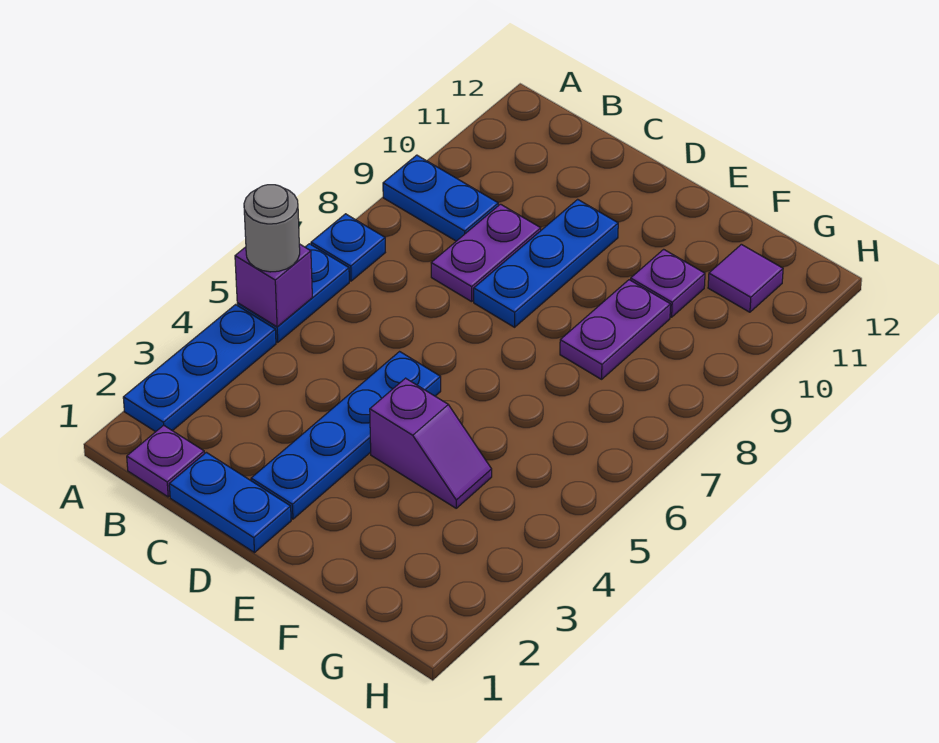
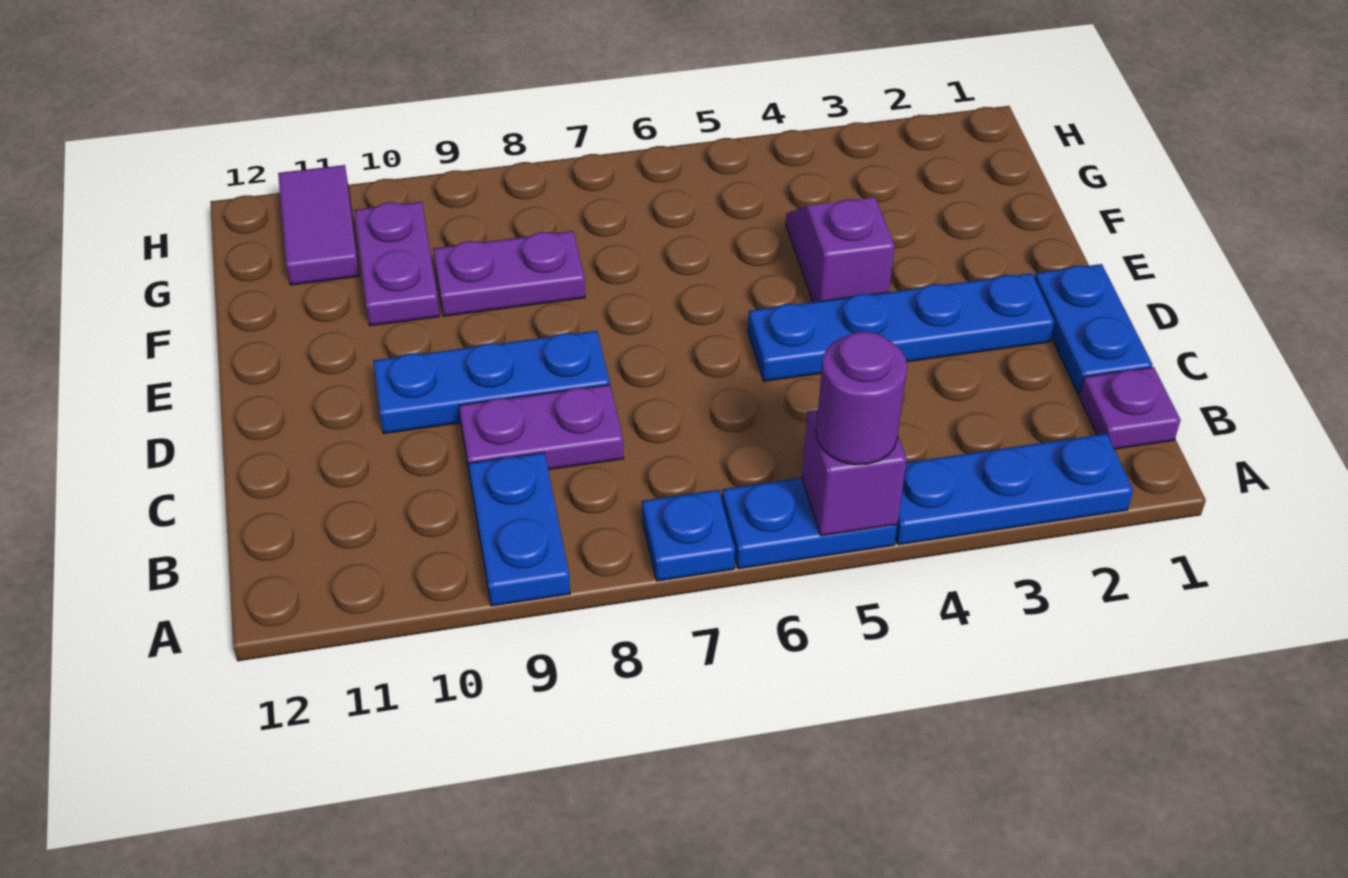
grey round brick A5 level 3 -> purple round brick A5 level 3
purple plate F10 level 1 -> purple plate F10:G10 level 1
purple tile G11 level 1 -> purple tile G11:H11 level 1

